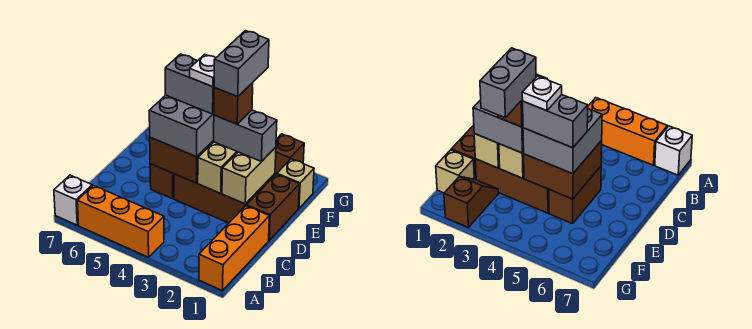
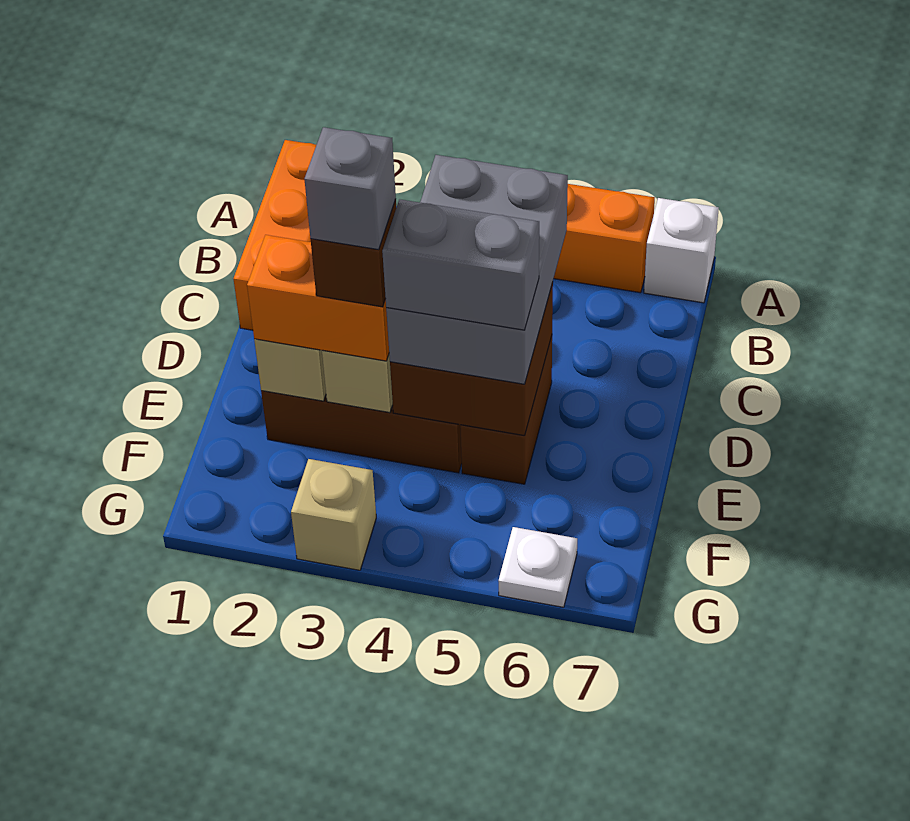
brown brick D1:E1 level 1 -> none
grey brick D4:E5 level 3 -> grey brick C4:E5 level 3
grey brick E2:E3 level 3 -> orange brick E2:E3 level 3
grey brick E3:F3 level 5 -> grey brick E3 level 5
white plate E4 level 5 -> white plate G6 level 1
tan brick F1 level 1 -> tan brick G3 level 1
brown slope F2:G2 level 1 top G -> none

